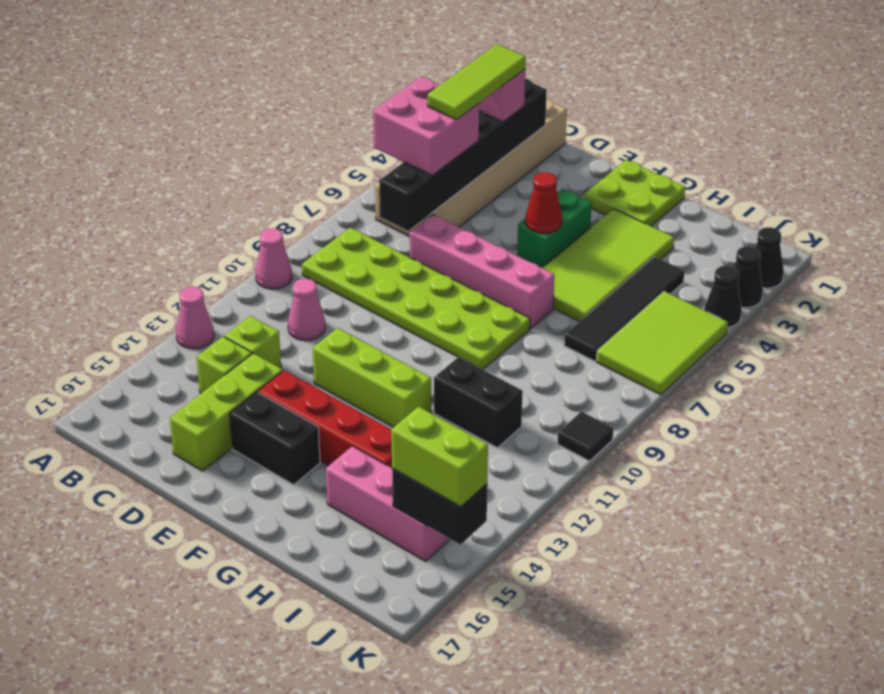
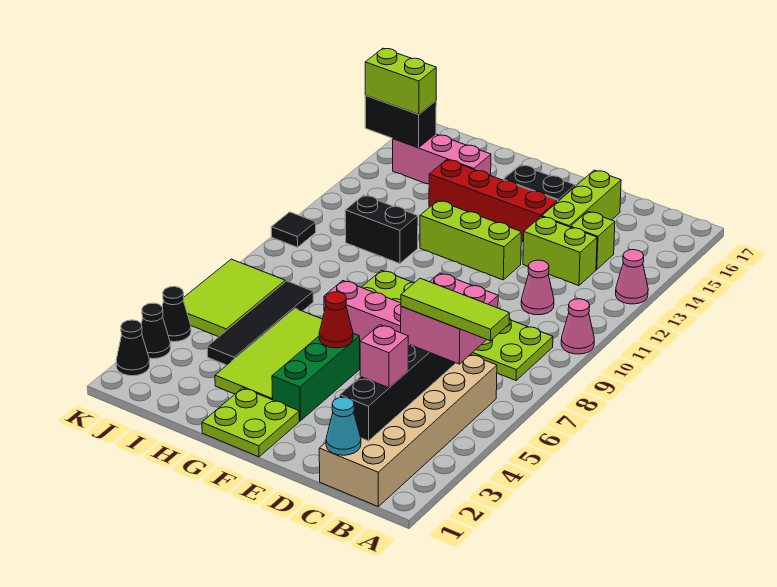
none -> cyan cone C1 level 2
lime tile C3:C5 level 4 -> lime tile A5:C5 level 4
lime brick C13 level 1 -> lime brick C13:D13 level 1
green brick F4:F5 level 1 -> green brick F3:F5 level 1

